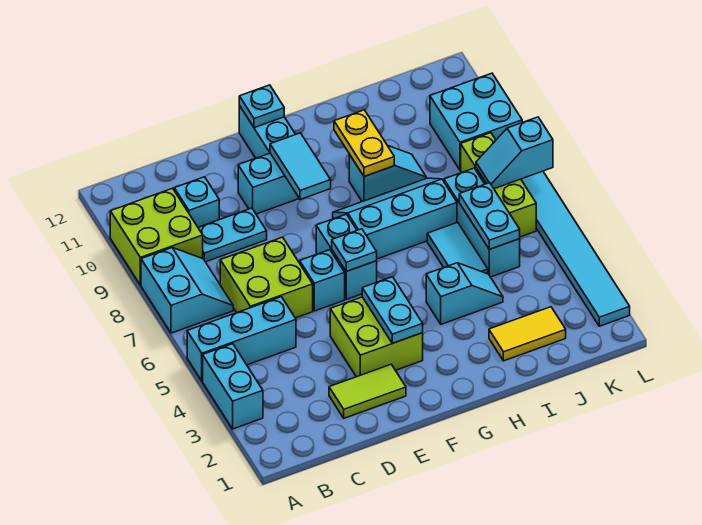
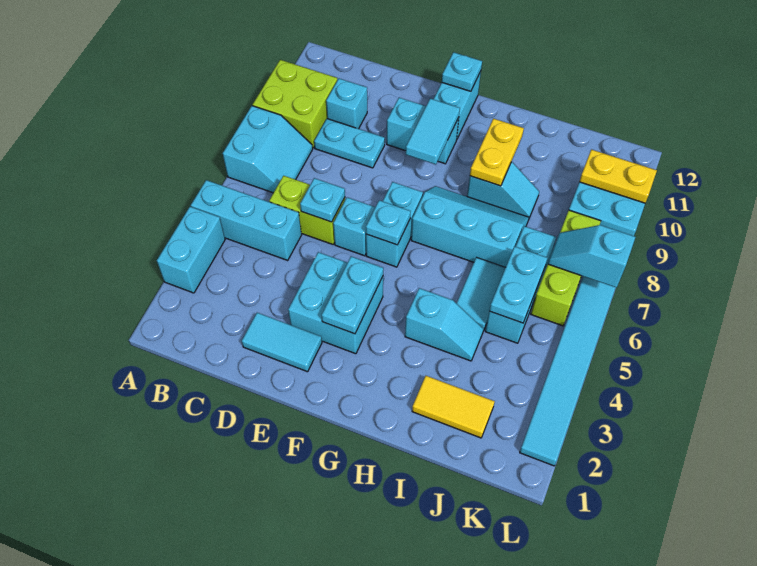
lime brick C6:D7 level 1 -> lime brick C6:D6 level 1
lime tile D2:E2 level 1 -> cyan tile D2:E2 level 1
none -> cyan plate D6 level 2
lime brick E3:F4 level 1 -> cyan brick E3:F4 level 1
none -> yellow plate K10:L10 level 2

